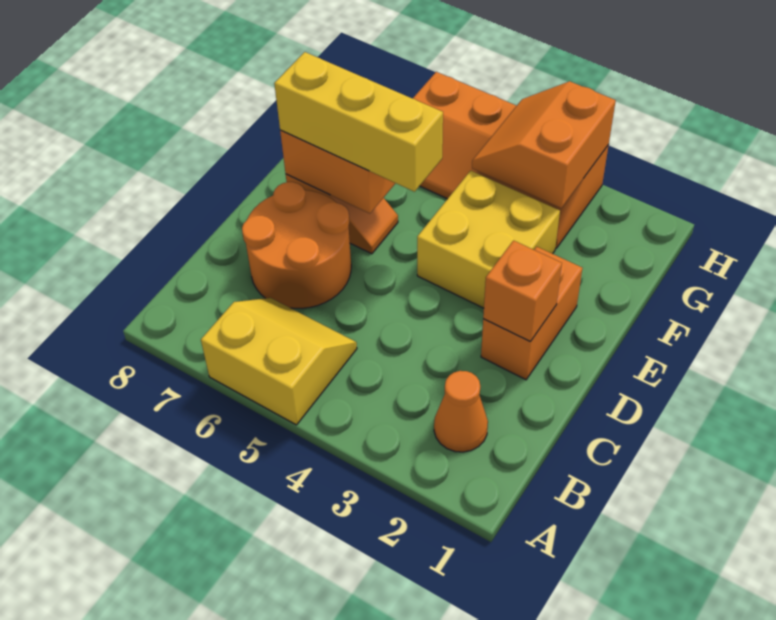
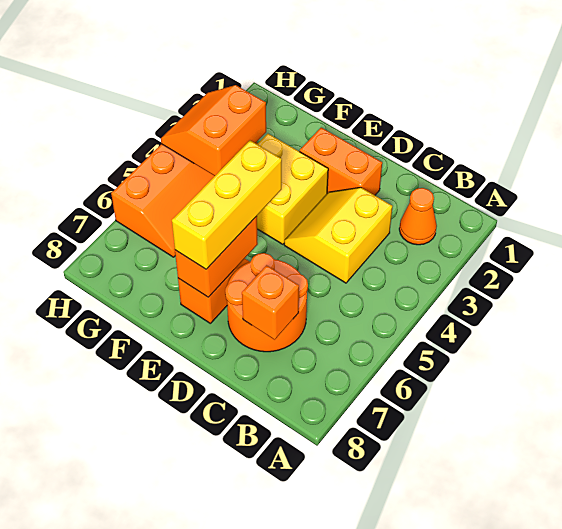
yellow slope A5:B6 level 1 top A -> yellow slope C3:D4 level 1 top C
orange brick D2 level 2 -> orange brick C7 level 2
orange slope G3:H4 level 2 top 3 -> orange slope G3:H4 level 2 top G

